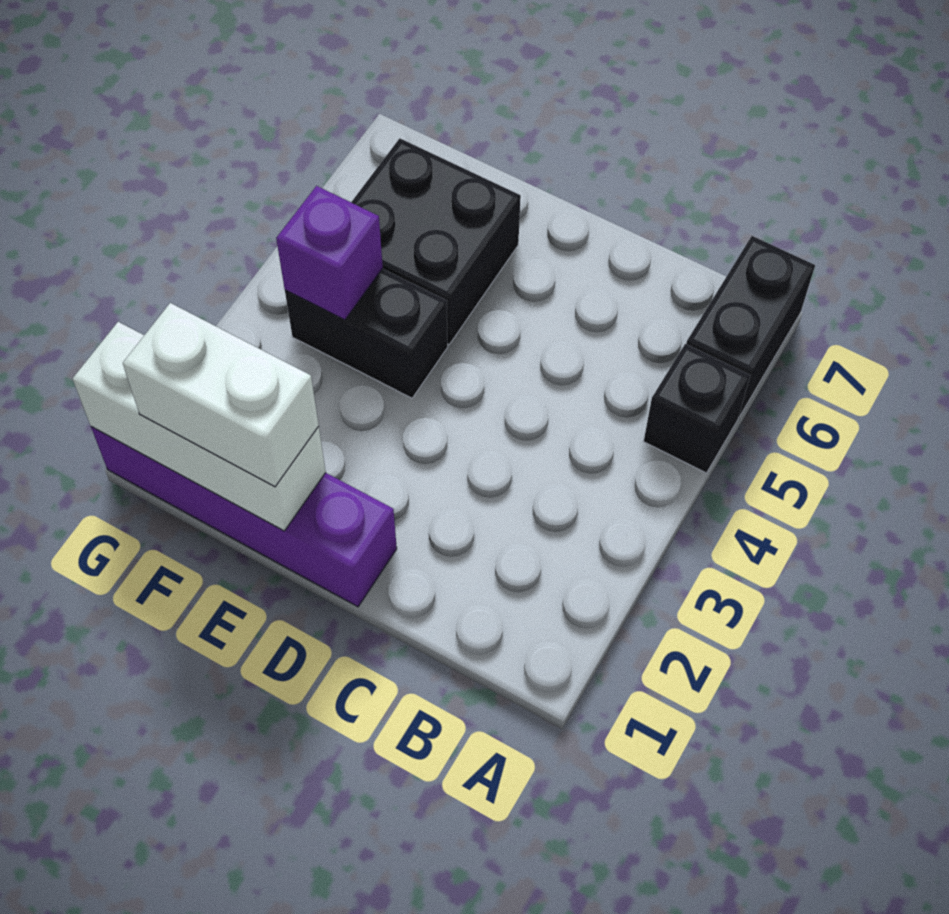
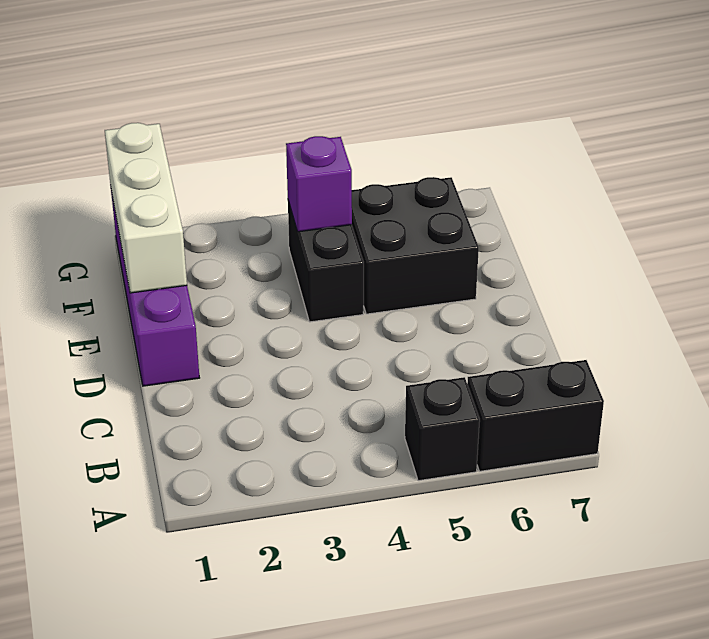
white brick E1:F1 level 3 -> none

